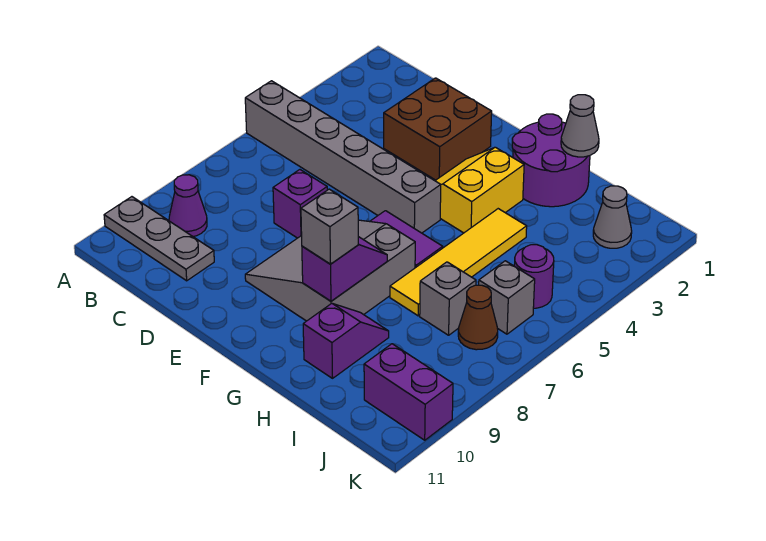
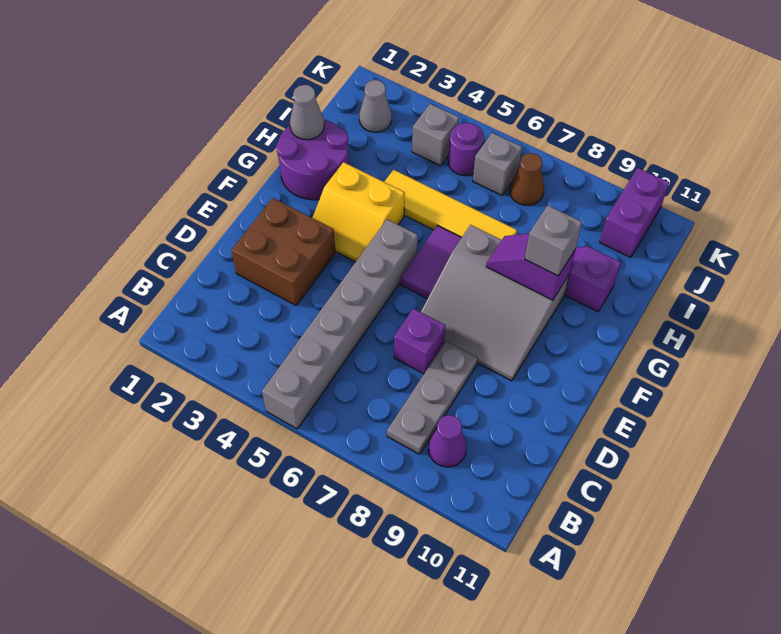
grey plate A10:C10 level 1 -> grey plate B8:D8 level 1
grey brick I7 level 1 -> grey brick J4 level 1

